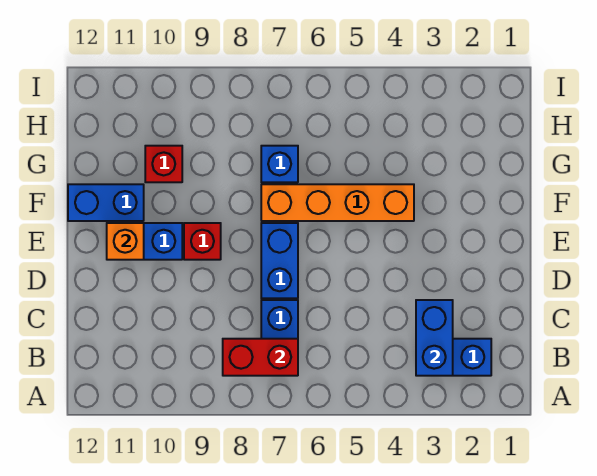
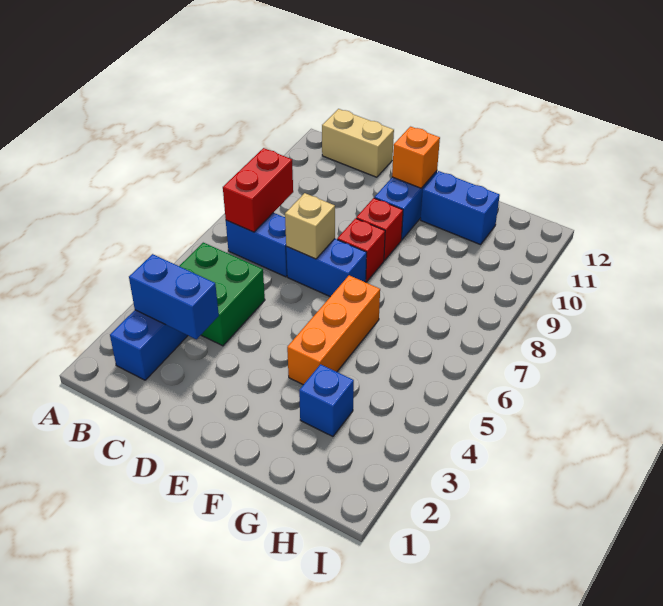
none -> green brick B4:C5 level 1
none -> tan brick B12:C12 level 1
none -> tan brick D7 level 2
orange brick F4:F7 level 1 -> orange brick F4:F6 level 1
blue brick F11:F12 level 1 -> blue brick F11:G11 level 1
blue brick G7 level 1 -> blue brick G3 level 1
red brick G10 level 1 -> red brick E8 level 1

